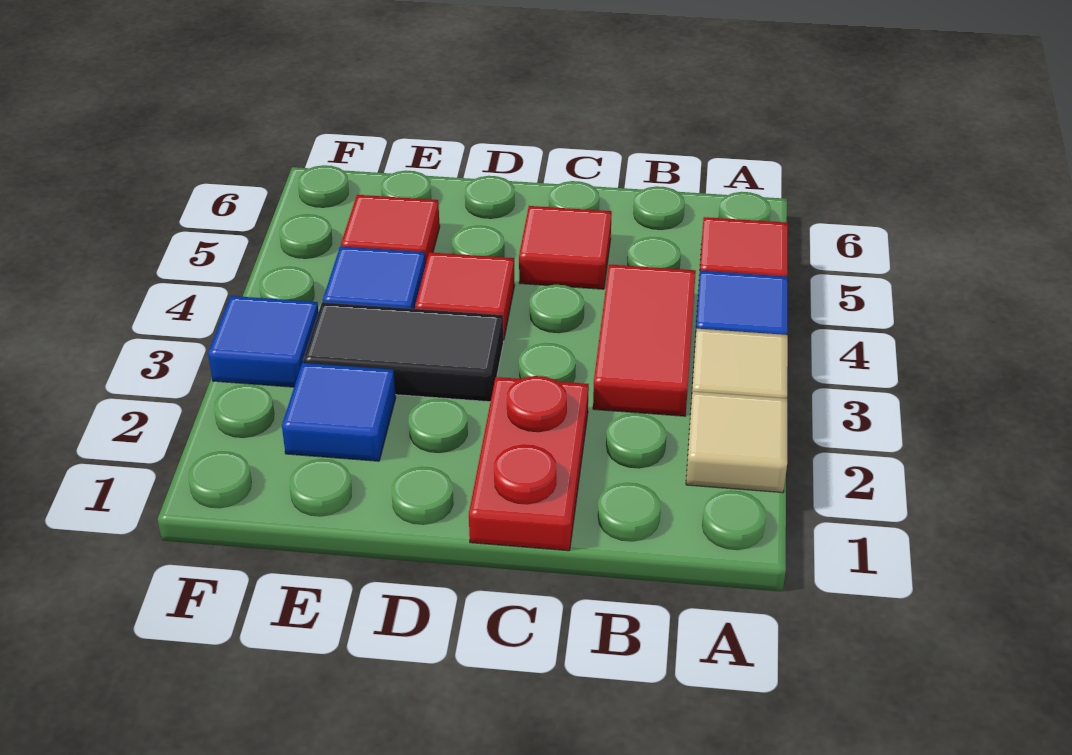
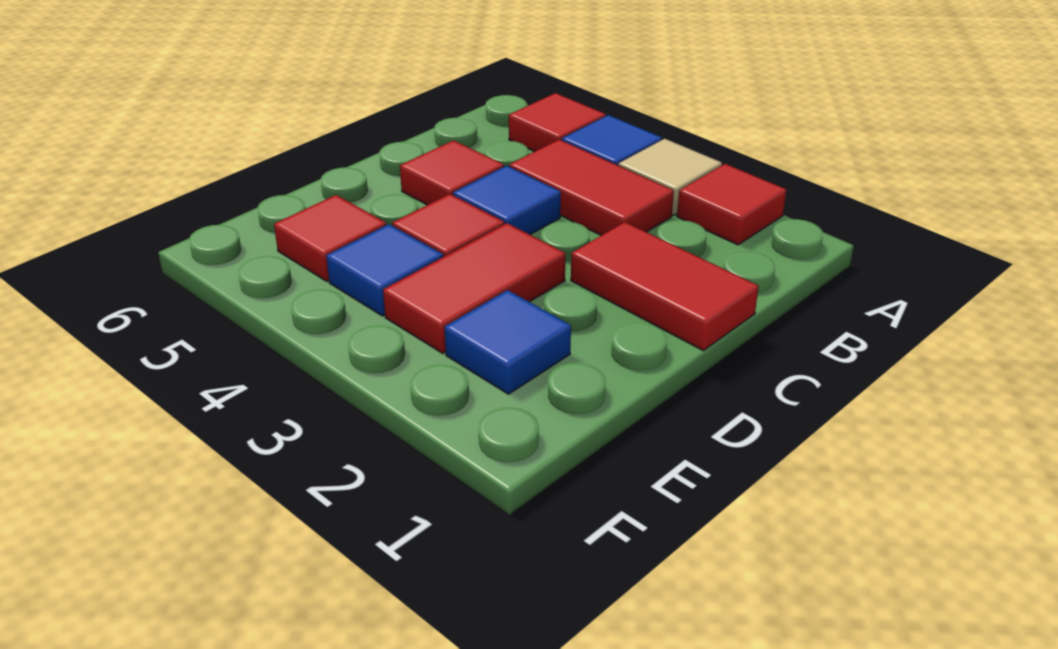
tan tile A2 level 1 -> red tile A2 level 1
red plate C1:C2 level 1 -> red tile C1:C2 level 1
black tile D3:E3 level 1 -> red tile D3:E3 level 1
blue tile F3 level 1 -> blue tile C4 level 1

